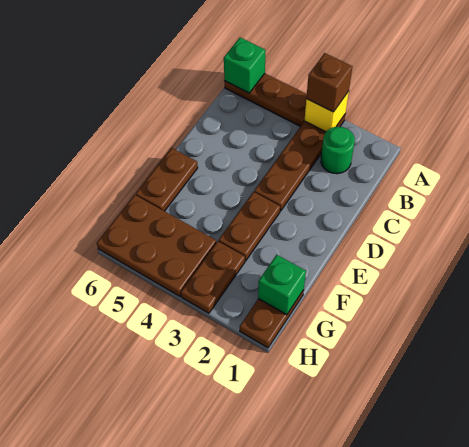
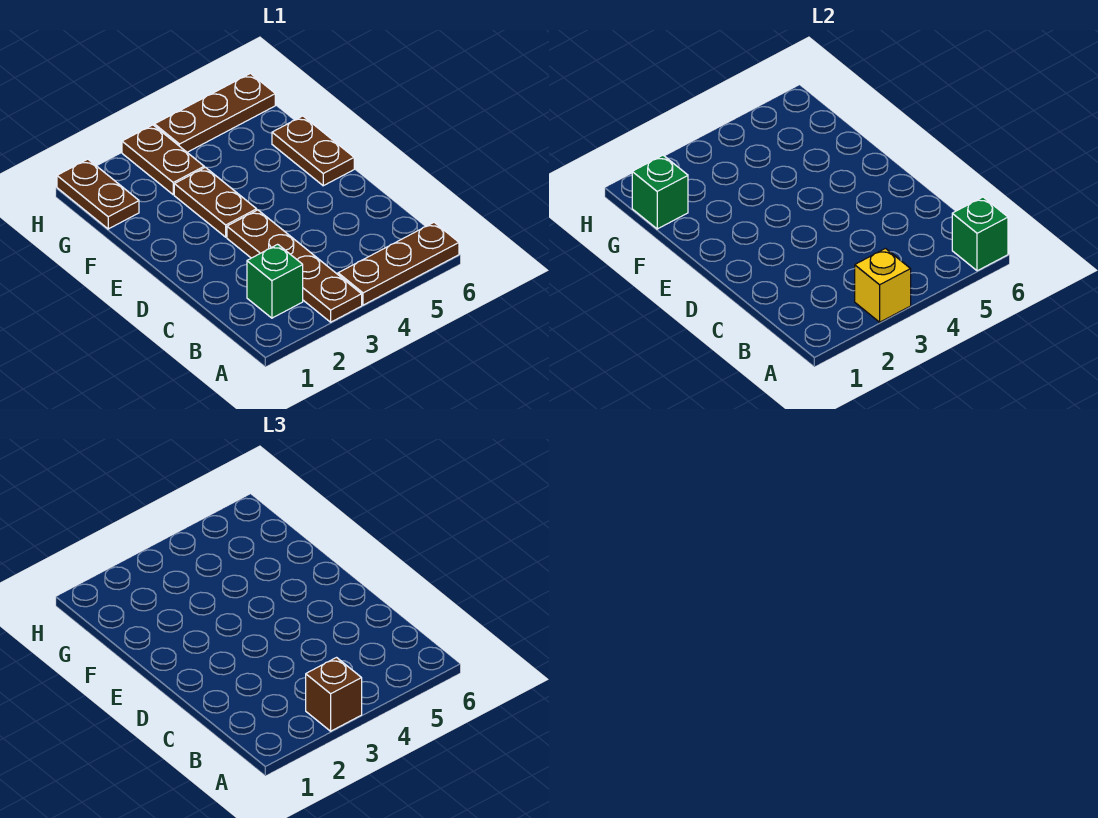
green round brick B2 level 1 -> green brick B2 level 1
brown plate G4:H6 level 1 -> brown plate H4:H6 level 1

